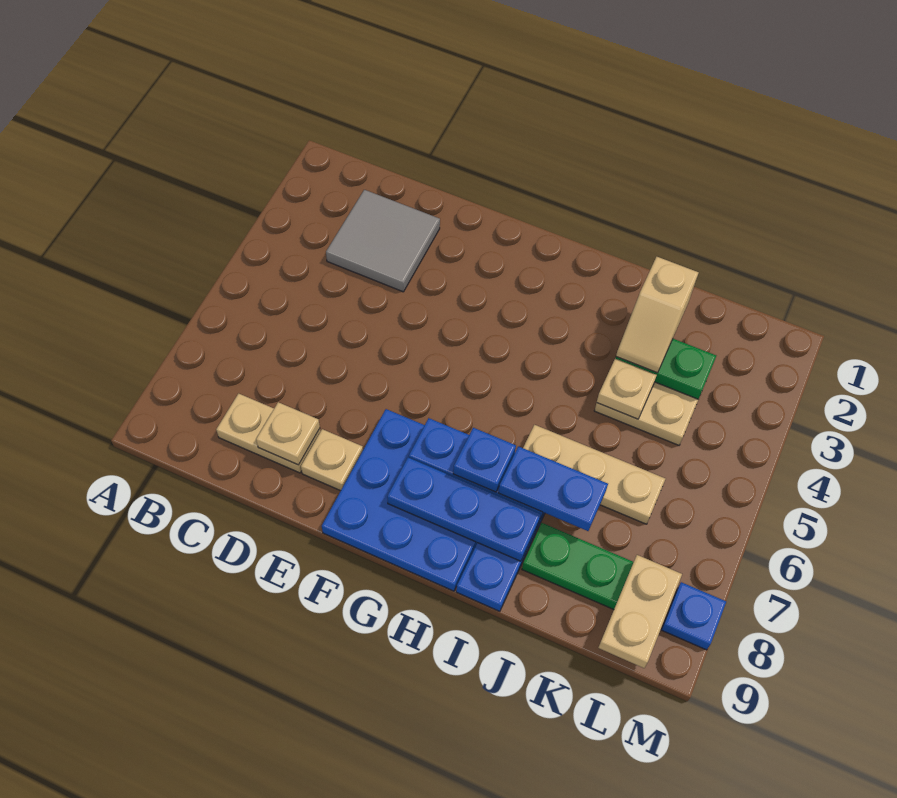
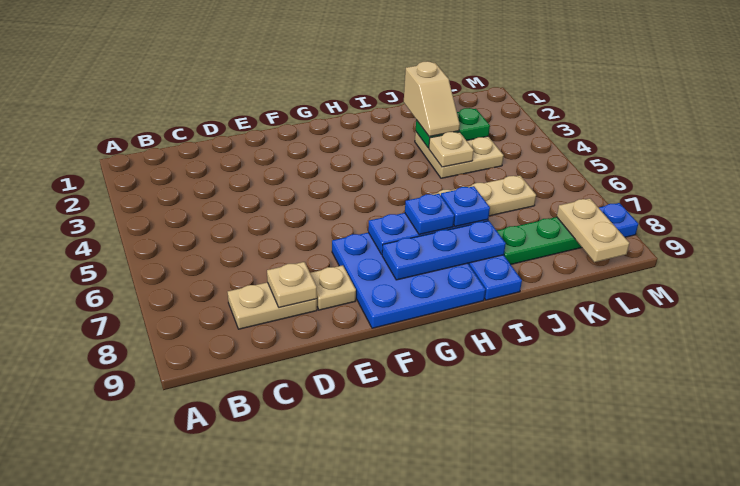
grey tile C2:D3 level 1 -> none
blue plate I7:J7 level 3 -> blue plate I7 level 3

